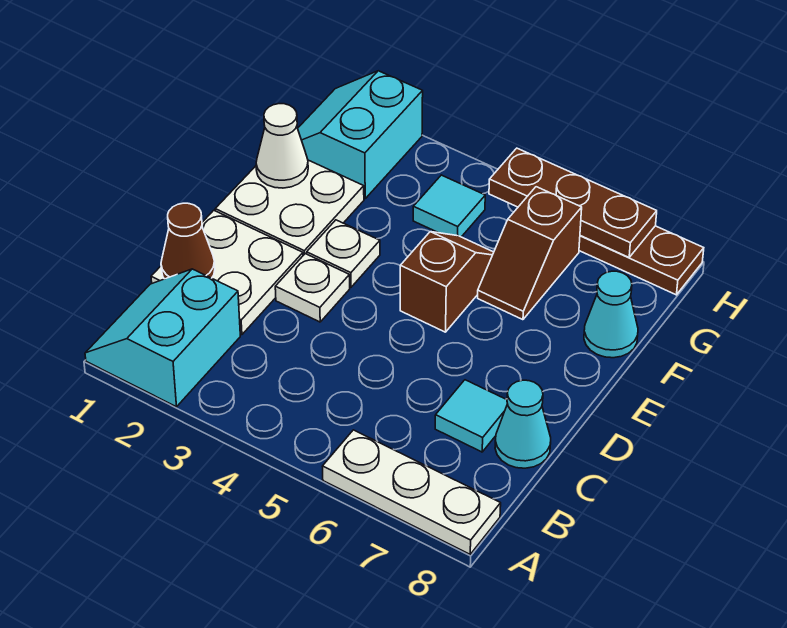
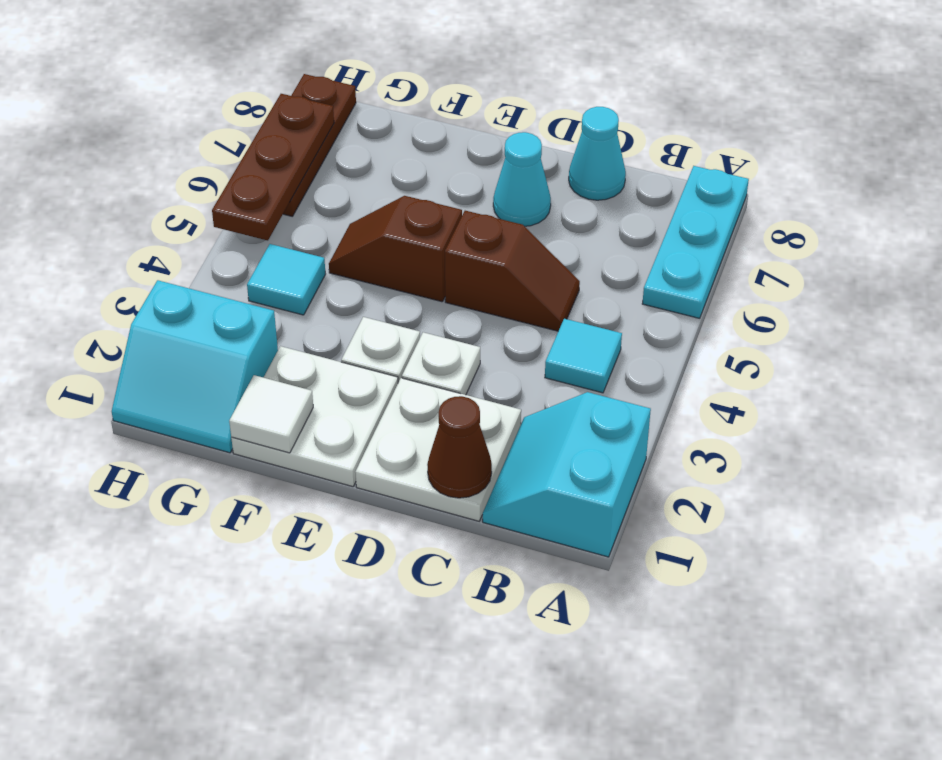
cyan slope A1:B2 level 1 top 2 -> cyan slope A1:B2 level 1 top A
white plate A6:A8 level 1 -> cyan plate A6:A8 level 1
cyan tile C7 level 1 -> cyan tile B4 level 1
white cone F1 level 2 -> white tile F1 level 2
brown slope F6:G6 level 1 top G -> brown slope C5:D5 level 1 top D
cyan cone F8 level 1 -> cyan cone D7 level 1

